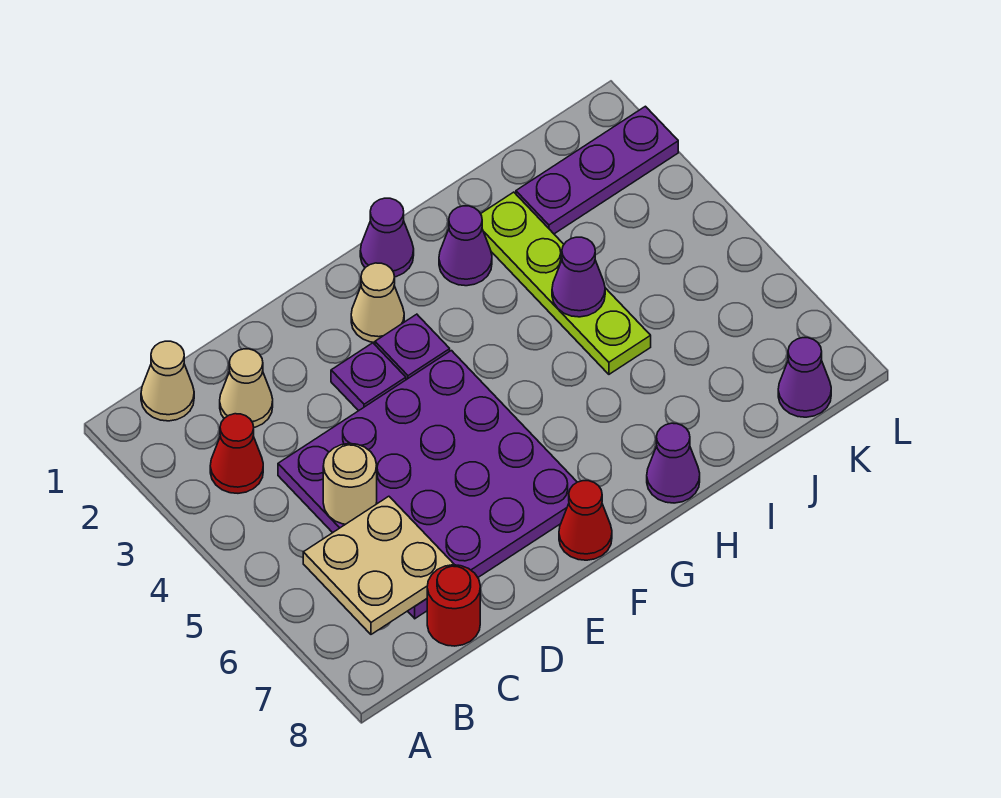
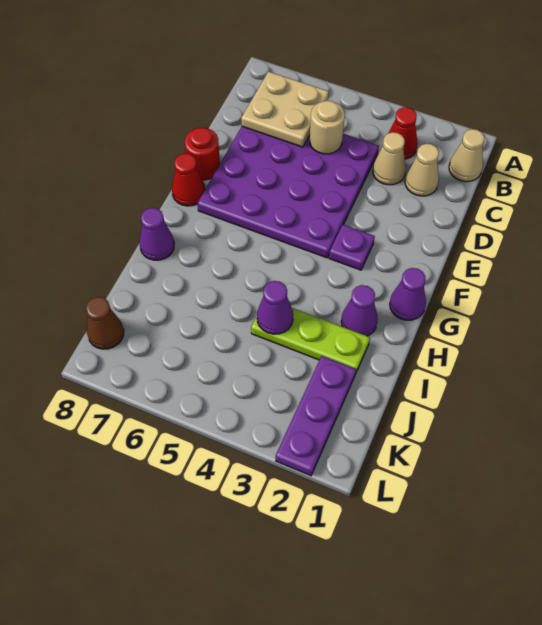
red round brick C8 level 1 -> red round brick E8 level 1
purple plate E3 level 1 -> none
tan cone F2 level 1 -> tan cone C3 level 1
lime plate I2:I5 level 1 -> lime plate I2:I4 level 1
purple cone K8 level 1 -> brown cone K8 level 1

